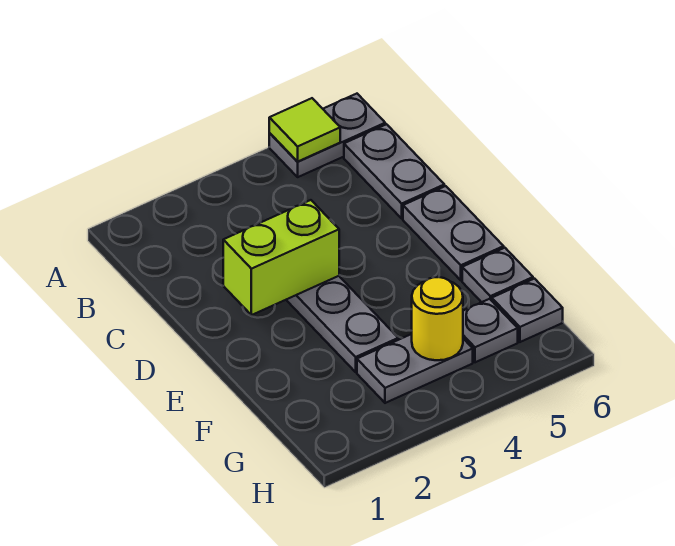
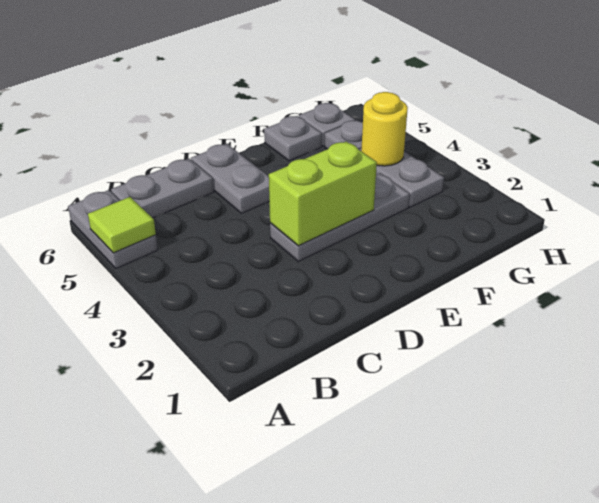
lime brick D2:D3 level 2 -> lime brick D3:E3 level 2
grey plate D6:E6 level 1 -> grey plate D5:D6 level 1

